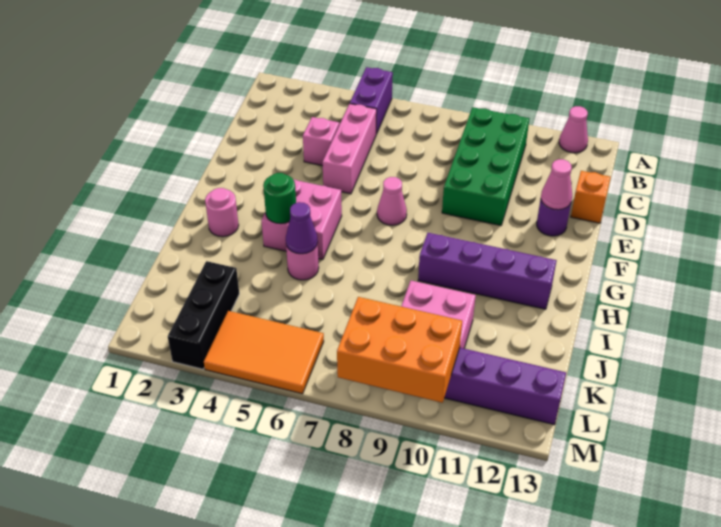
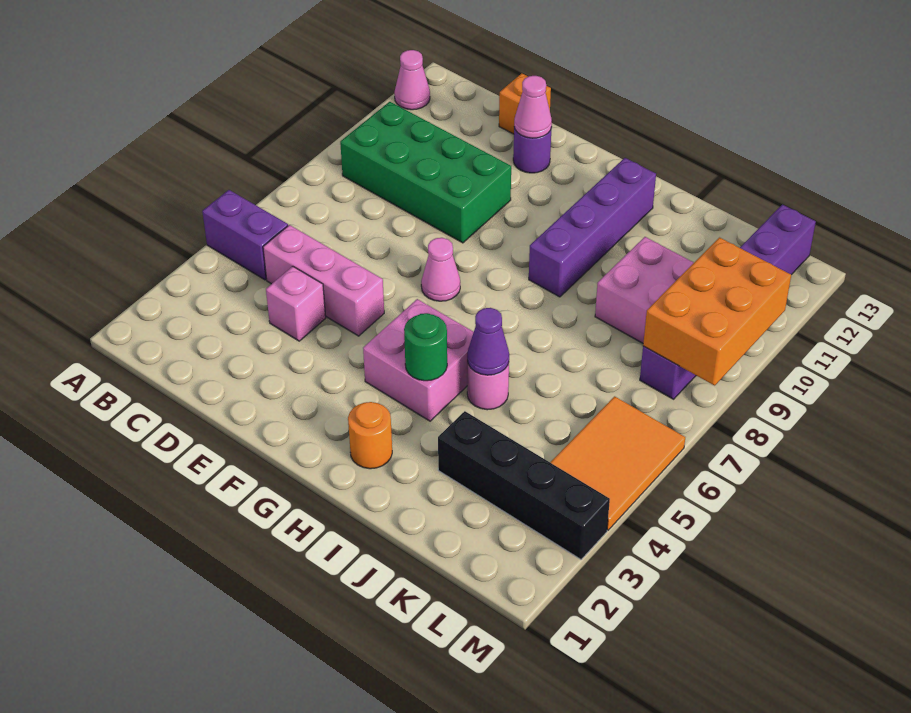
pink round brick H2 level 1 -> orange round brick H2 level 1
black brick K3:M3 level 1 -> black brick J3:M3 level 1

